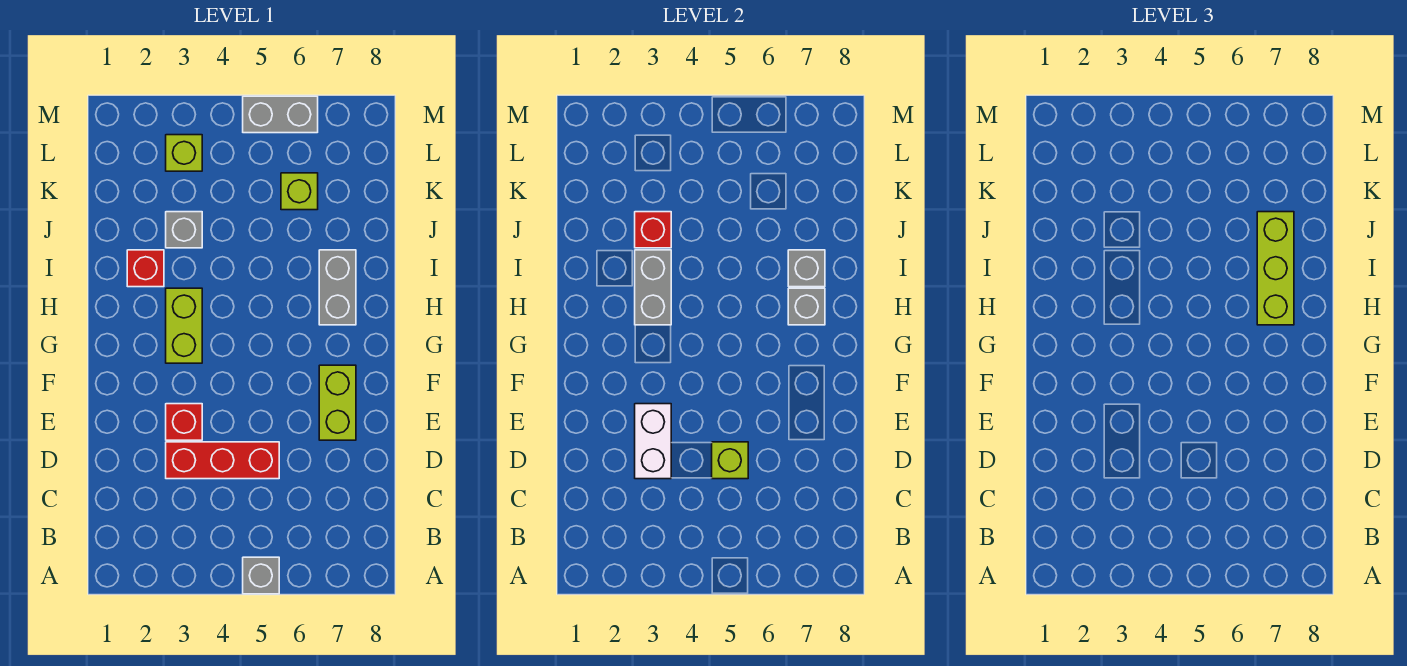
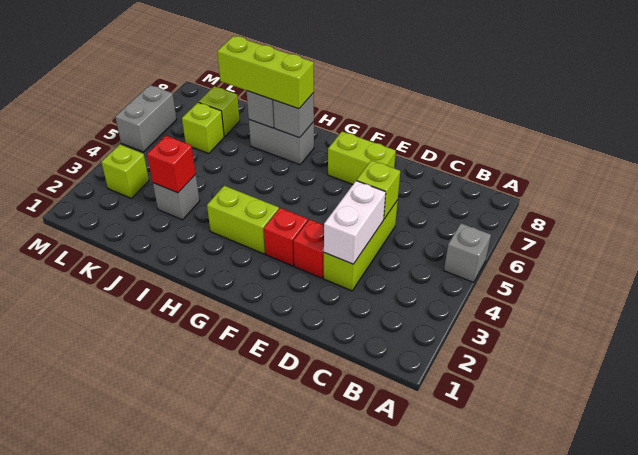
red brick D3:D5 level 1 -> lime brick D3:D5 level 1
white brick D3:E3 level 2 -> white brick D3:D4 level 2
grey brick H3:I3 level 2 -> none
red brick I2 level 1 -> red brick F3 level 1
none -> lime brick K7 level 1

